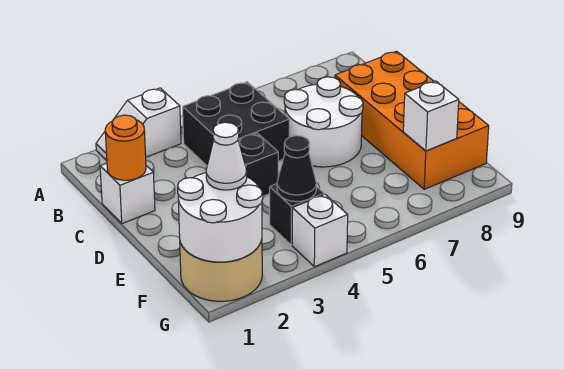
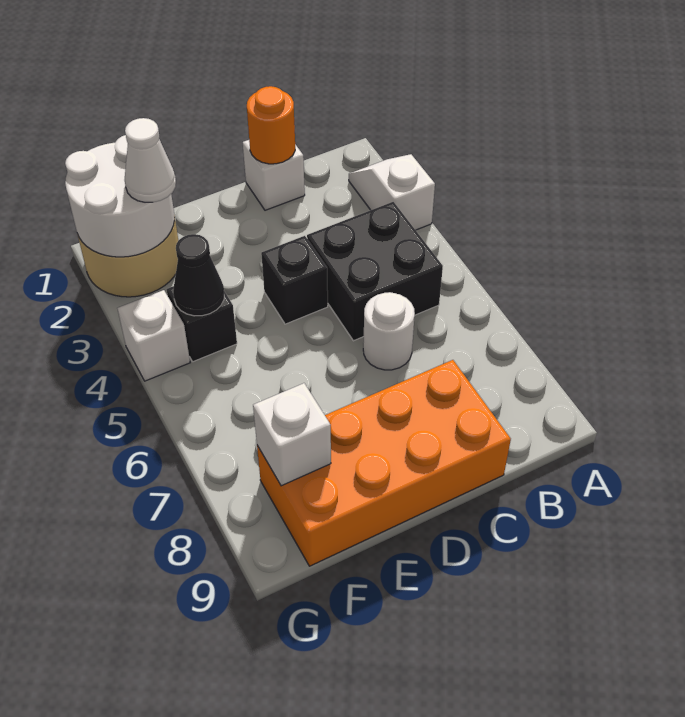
white round brick C6:D7 level 1 -> white round brick C6 level 1

